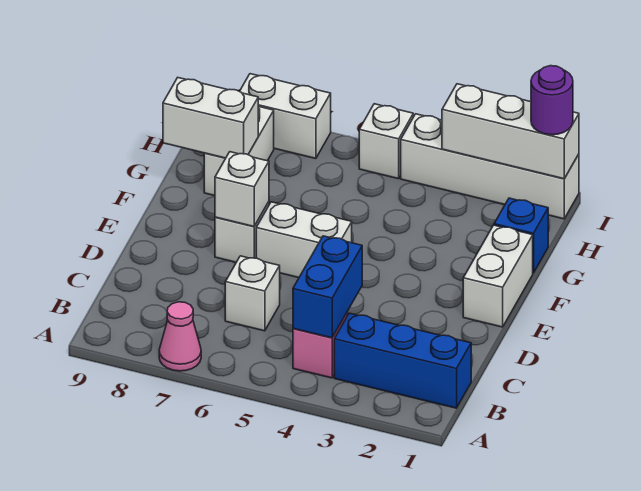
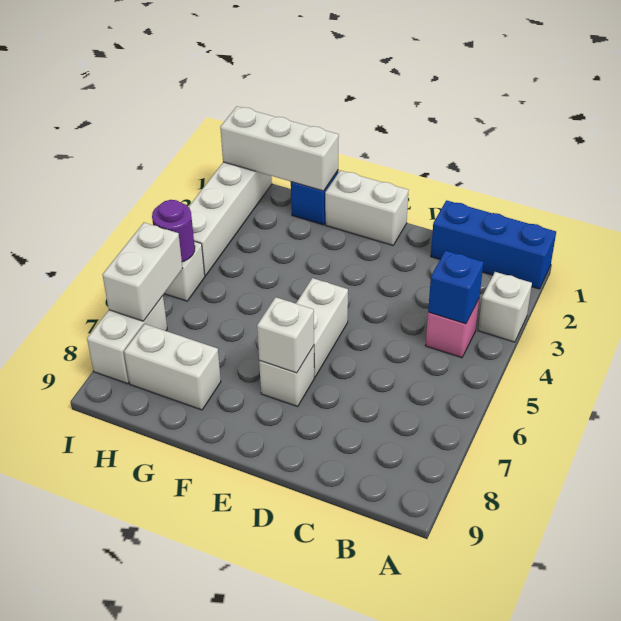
pink cone A7 level 1 -> none
blue brick B1:B3 level 1 -> blue brick A1:C1 level 1
blue brick B4:C4 level 2 -> blue brick B4 level 2
white brick C6 level 1 -> white brick A3 level 1
white brick G8:G9 level 2 -> white brick I6:I7 level 2
white brick I1:I3 level 2 -> white brick G1:I1 level 2
purple round brick I1 level 3 -> purple round brick I5 level 2

